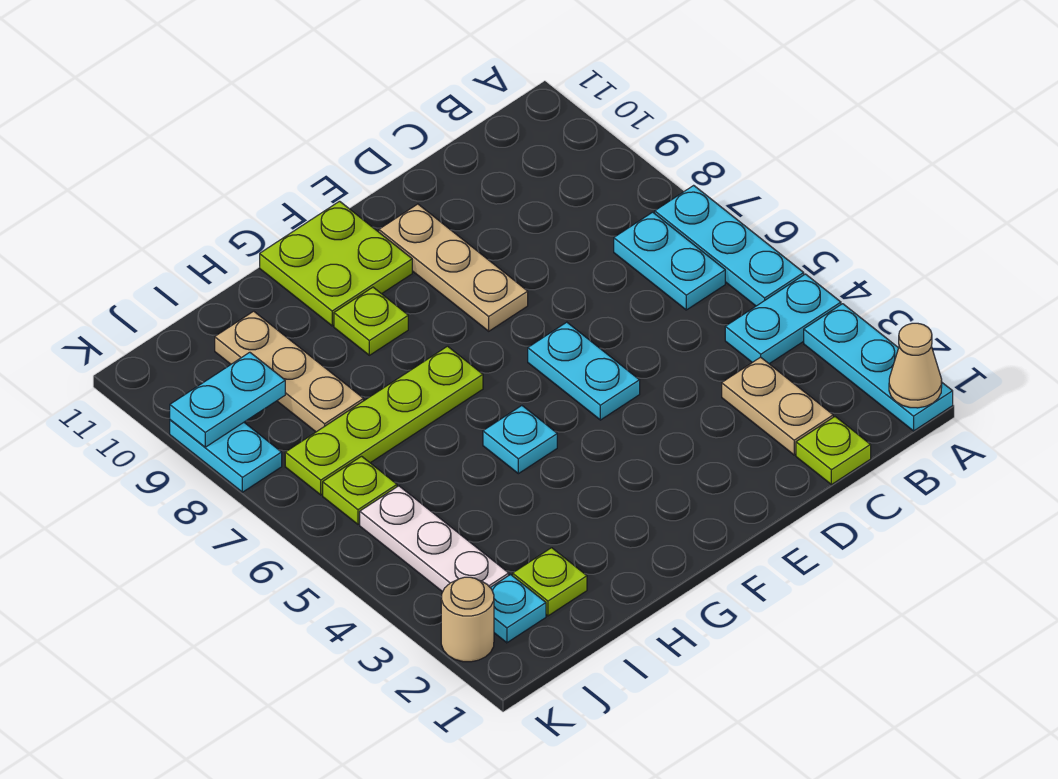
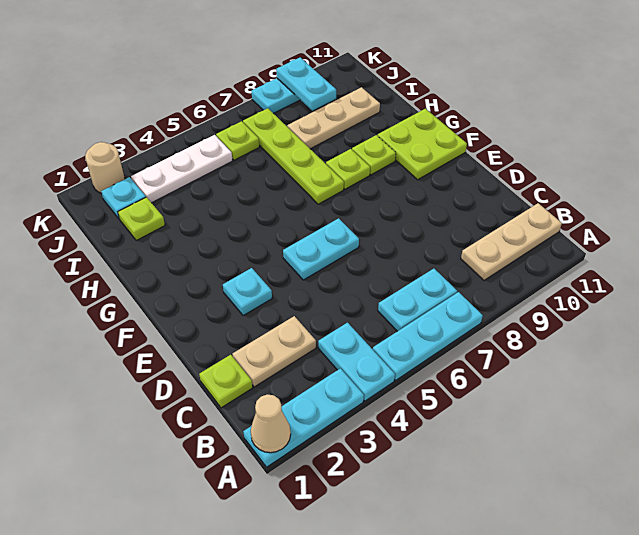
tan plate E8:E10 level 1 -> tan plate B9:B11 level 1
cyan plate G5 level 1 -> cyan plate E3 level 1
none -> lime plate G8 level 1

